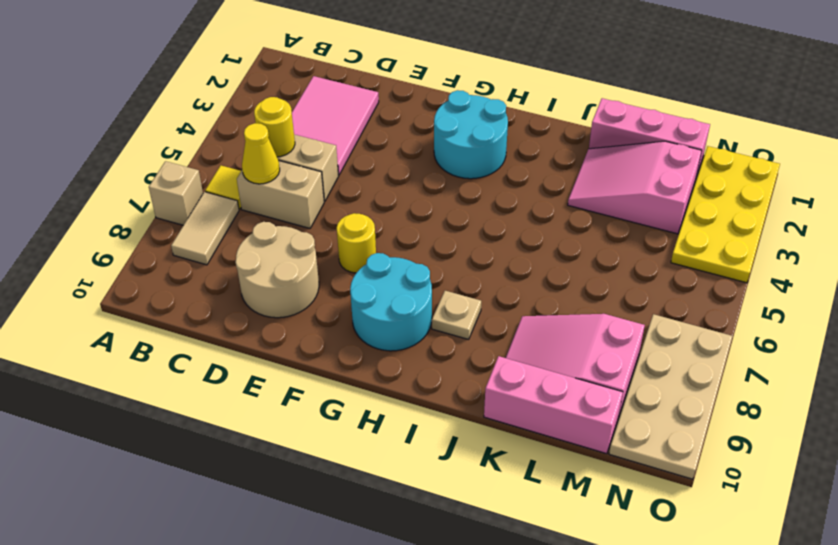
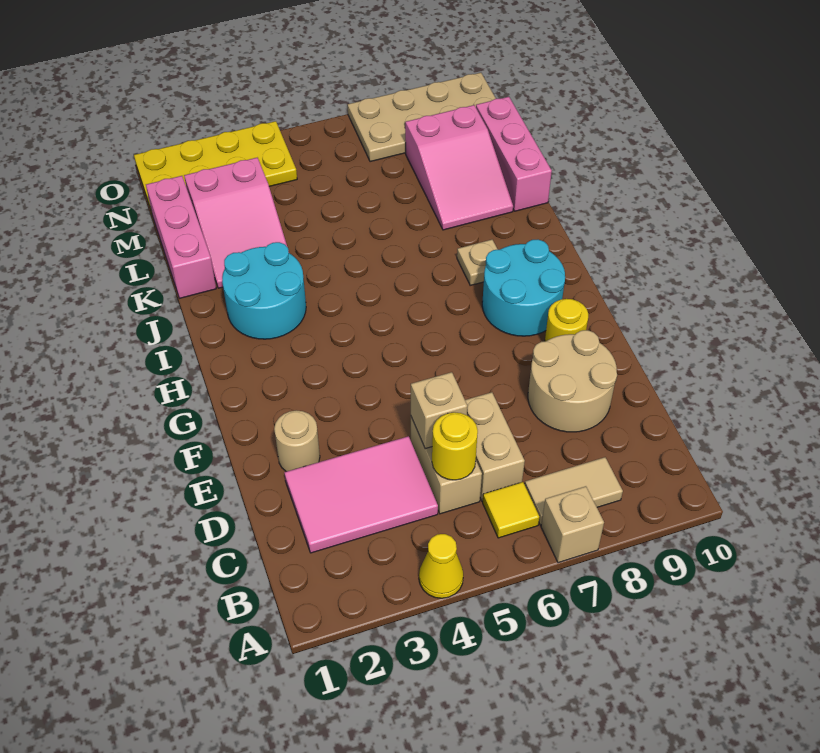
yellow cone C6 level 2 -> yellow cone A4 level 1
none -> tan brick D5 level 2
none -> tan round brick E2 level 1
yellow round brick F7 level 1 -> yellow round brick F9 level 1
cyan round brick G2:H3 level 1 -> cyan round brick I2:J3 level 1

